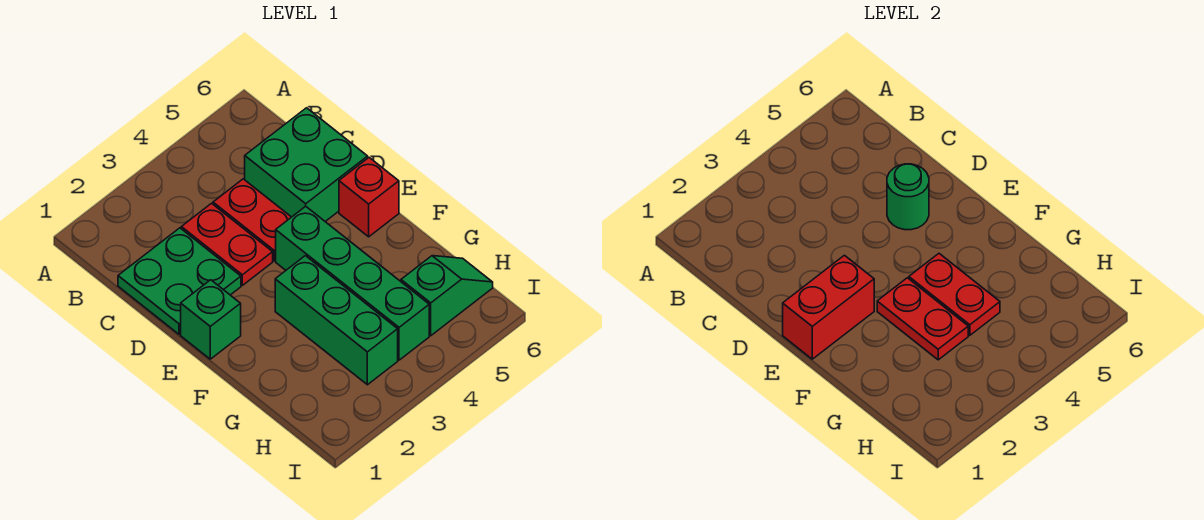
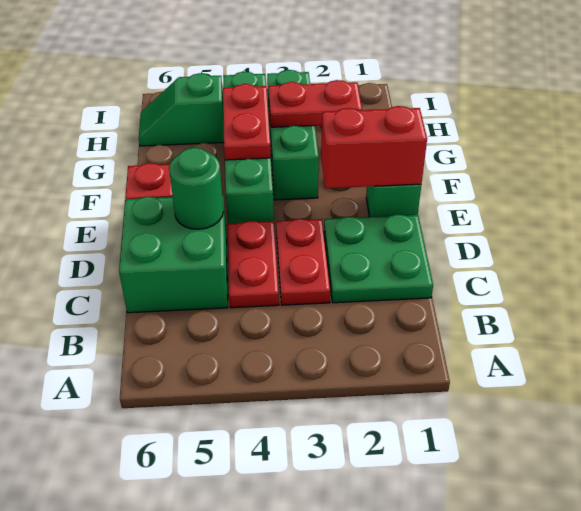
red plate F3:G3 level 2 -> red plate G2:G3 level 2

